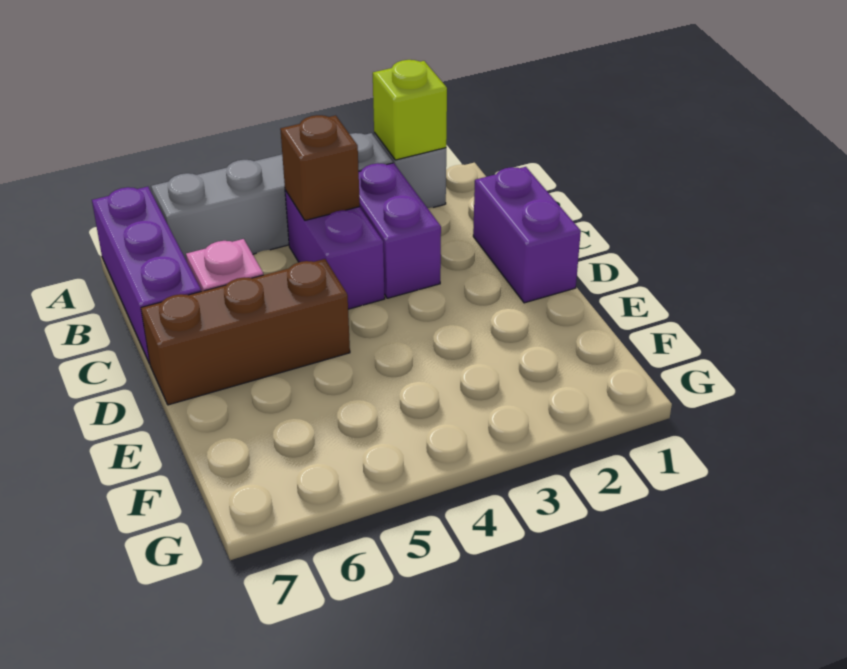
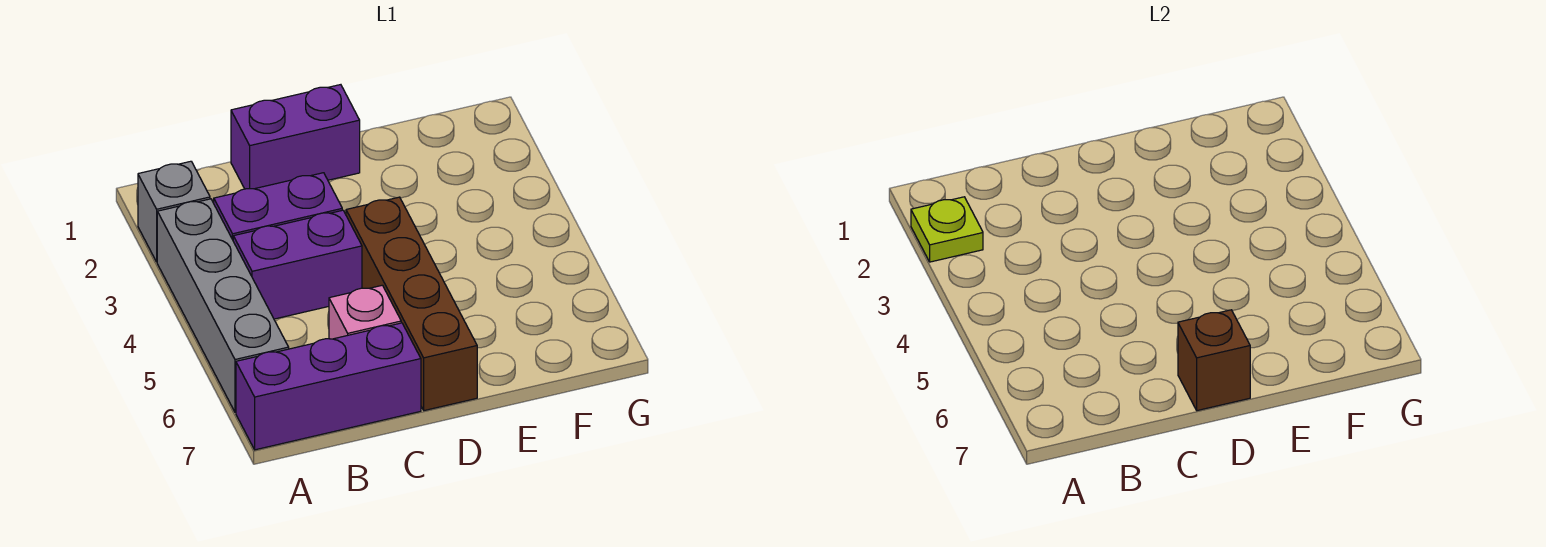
lime brick A2 level 2 -> lime plate A2 level 2
brown brick B4 level 2 -> brown brick D7 level 2
brown brick D5:D7 level 1 -> brown brick D4:D7 level 1

